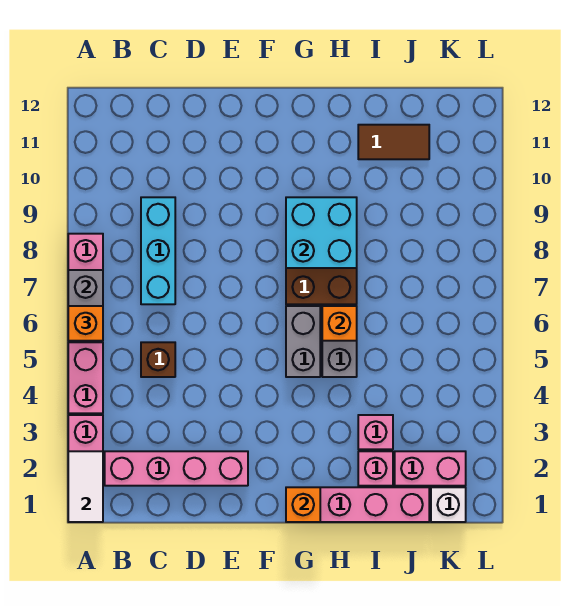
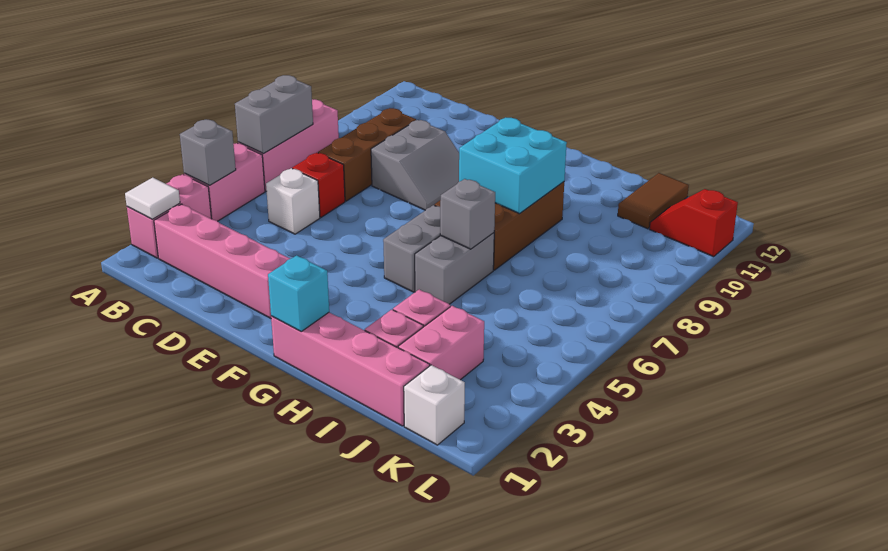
white tile A1:A2 level 2 -> white tile A2 level 2
none -> grey brick A4 level 2
orange brick A6 level 3 -> none
brown brick C5 level 1 -> white brick C5 level 1
none -> red brick C6 level 1
cyan brick C7:C9 level 1 -> brown brick C7:C9 level 1
none -> grey slope D8:E9 level 1 top D
orange brick G1 level 2 -> cyan brick G1 level 2
orange brick H6 level 2 -> grey brick H6 level 2
brown tile I11:J11 level 1 -> brown tile J11:J12 level 1
pink brick J2:K2 level 1 -> pink brick J2:J3 level 1
none -> red slope K11:L11 level 1 top L

